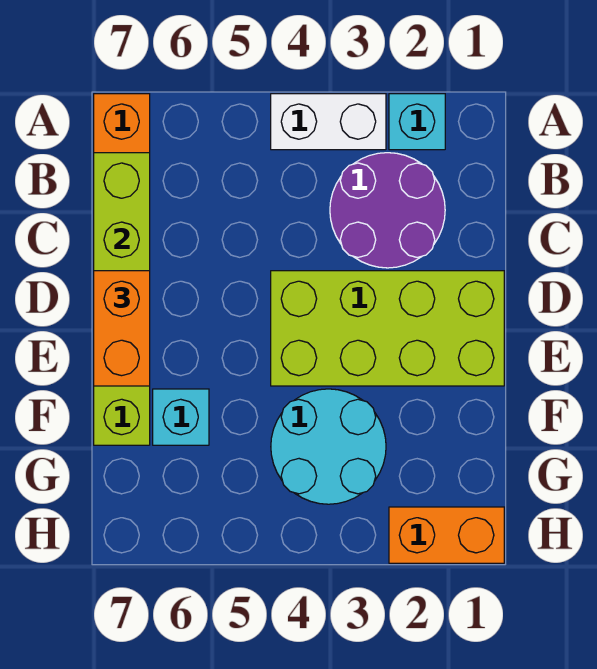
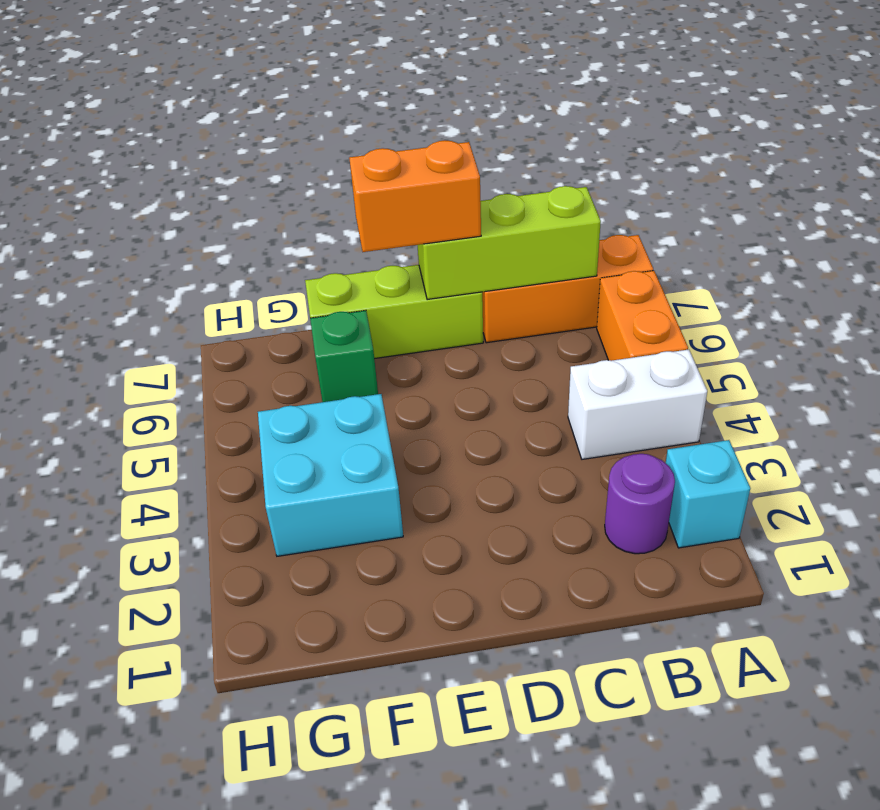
white brick A3:A4 level 1 -> white brick A4:B4 level 1
purple round brick B2:C3 level 1 -> purple round brick B2 level 1
lime brick D1:E4 level 1 -> none
cyan round brick F3:G4 level 1 -> cyan brick F3:G4 level 1
cyan brick F6 level 1 -> green brick F6 level 1
orange brick H1:H2 level 1 -> orange brick A5:A6 level 1

